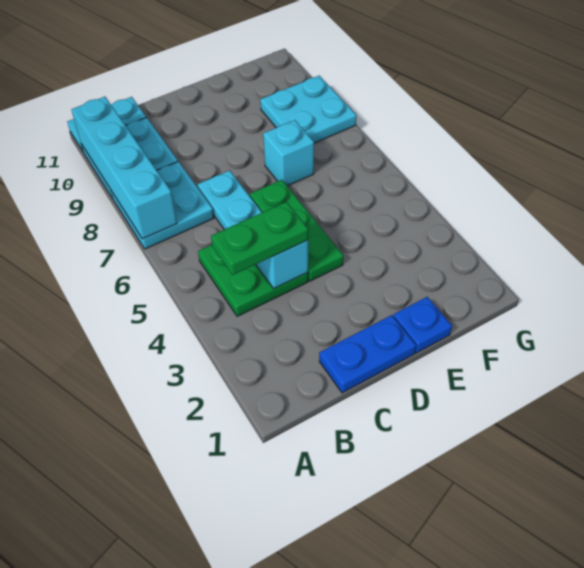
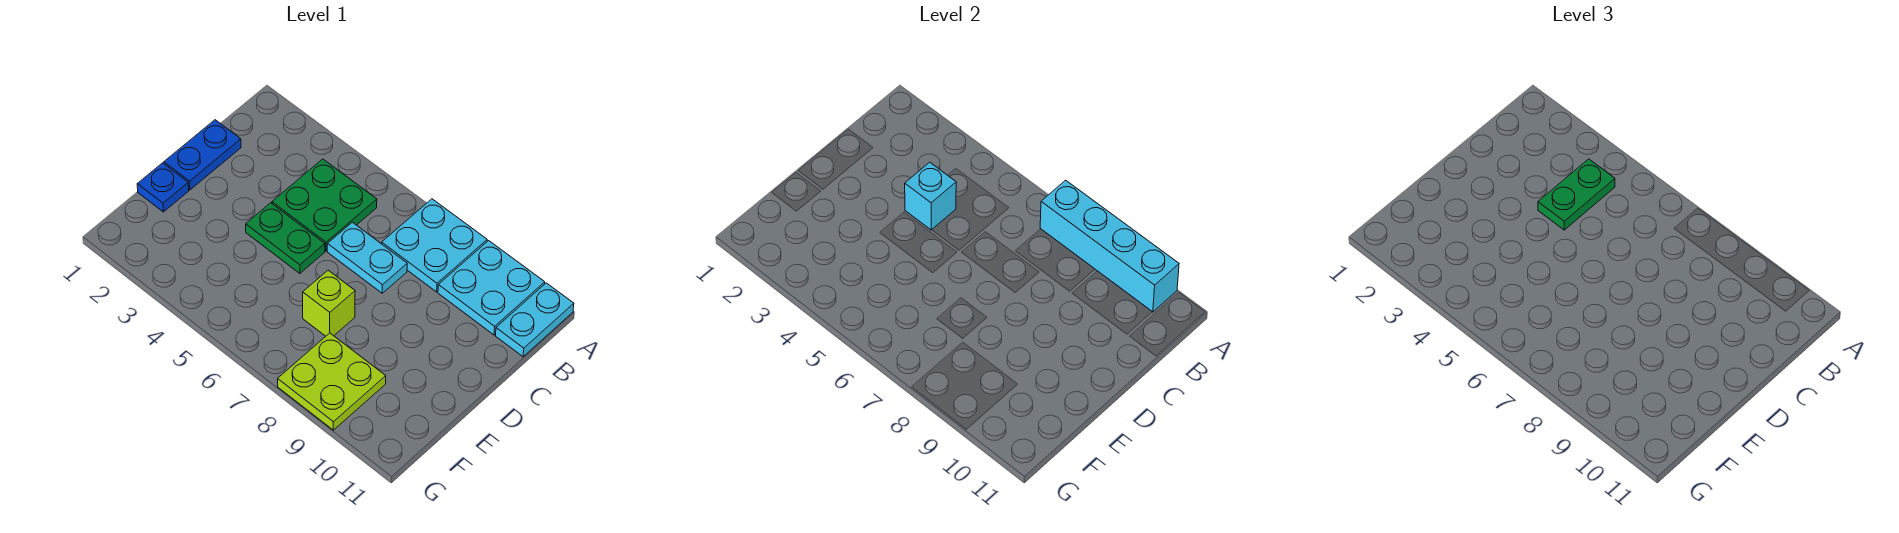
green plate D4:D6 level 1 -> green plate D4:D5 level 1
cyan brick E7 level 1 -> lime brick E7 level 1
cyan plate F8:G9 level 1 -> lime plate F8:G9 level 1

